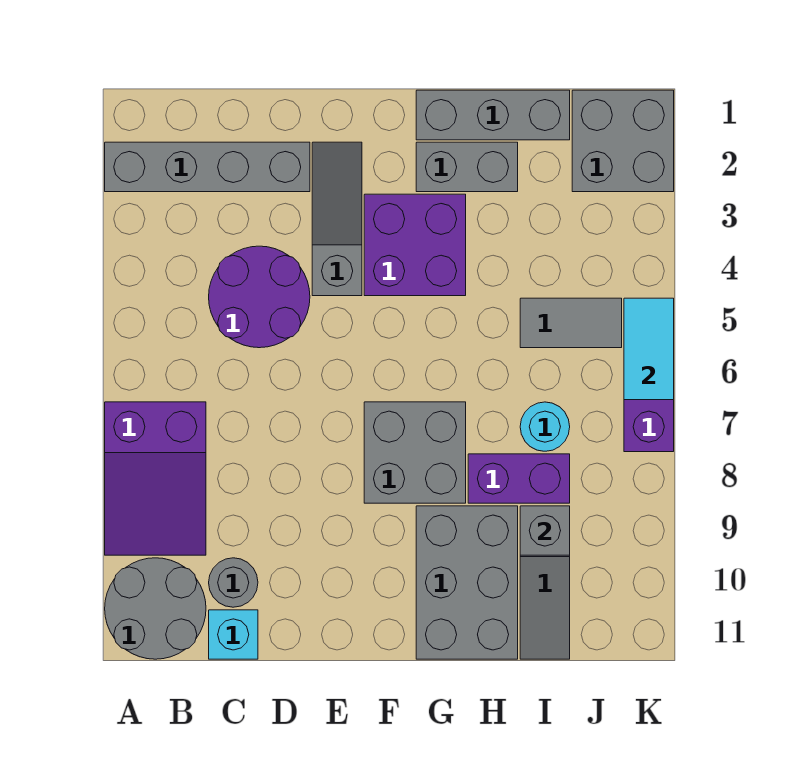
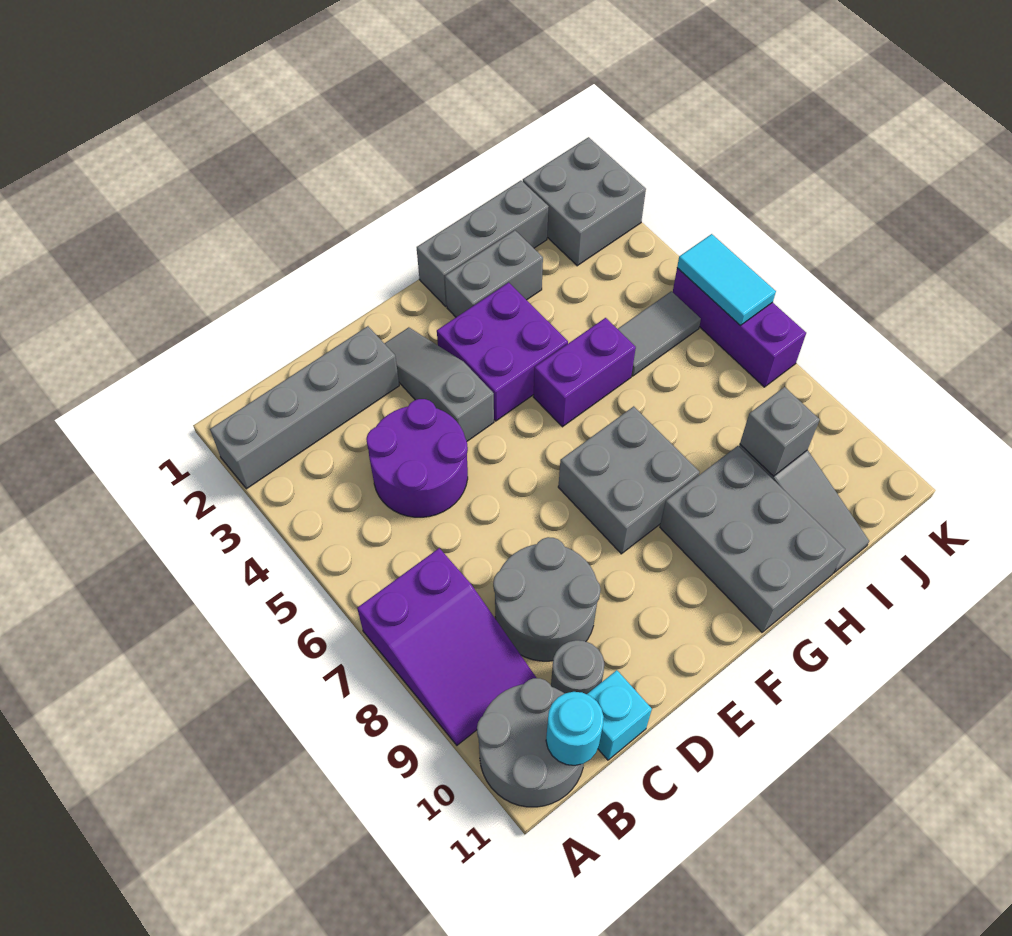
none -> grey round brick C8:D9 level 1
purple brick H8:I8 level 1 -> purple brick G5:H5 level 1
cyan round brick I7 level 1 -> cyan round brick B11 level 2

